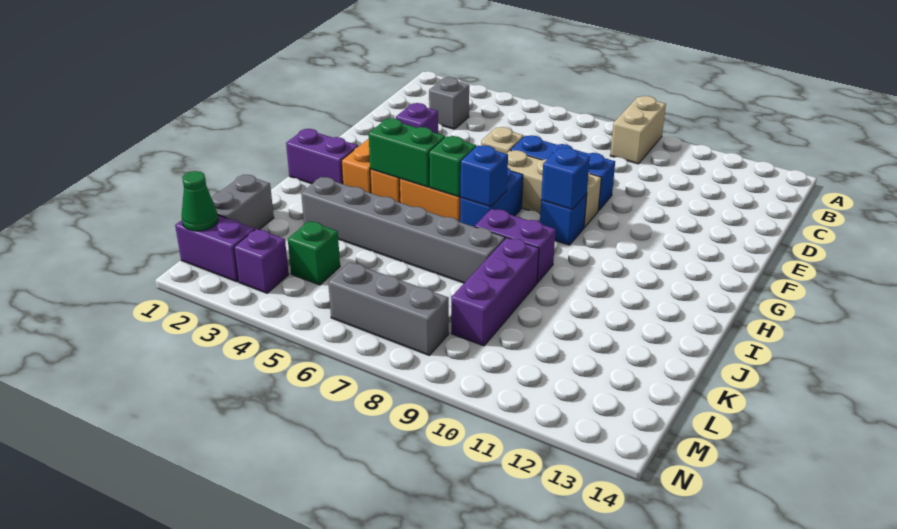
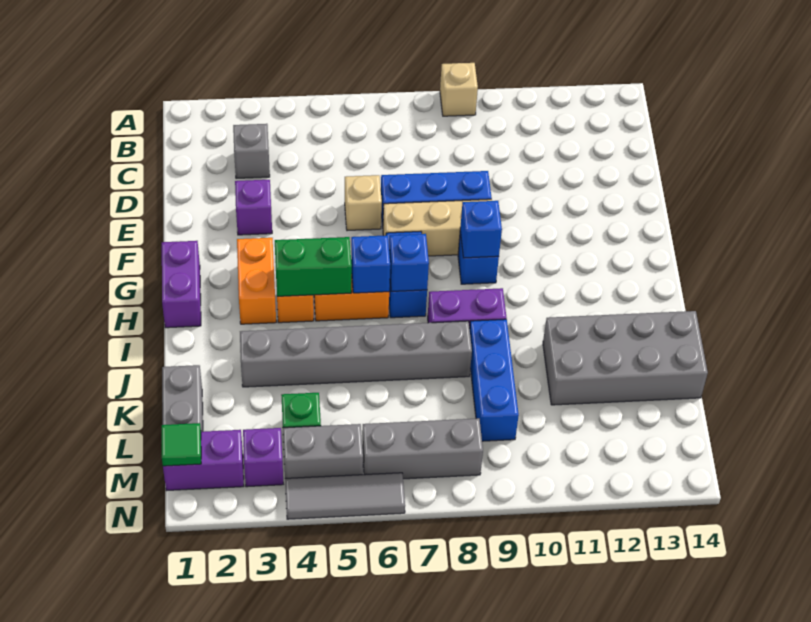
tan brick A9:B9 level 1 -> tan brick A9 level 1
purple brick H1:H2 level 1 -> purple brick G1:H1 level 1
green brick H6 level 2 -> blue brick H6 level 2
purple brick J9:L9 level 1 -> blue brick J9:L9 level 1
none -> grey brick J11:K14 level 1
green cone M1 level 2 -> green tile M1 level 2
none -> grey brick M4:M5 level 1
none -> grey tile N4:N6 level 1

